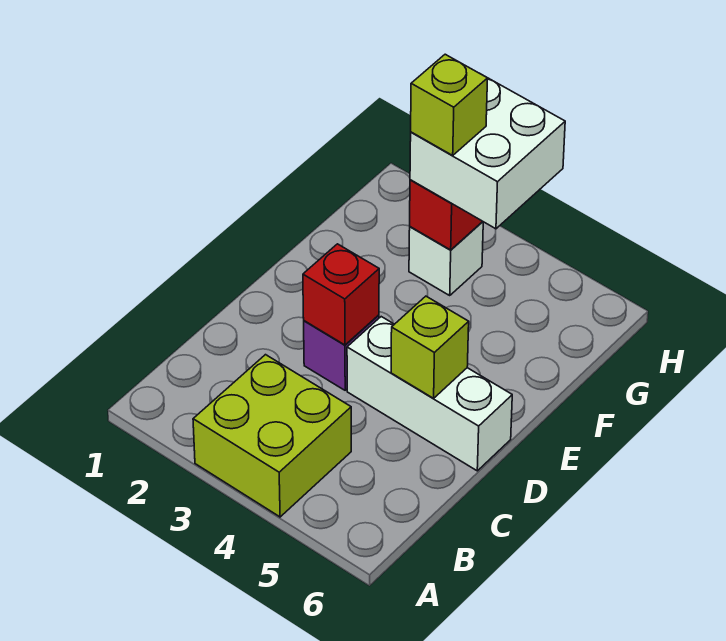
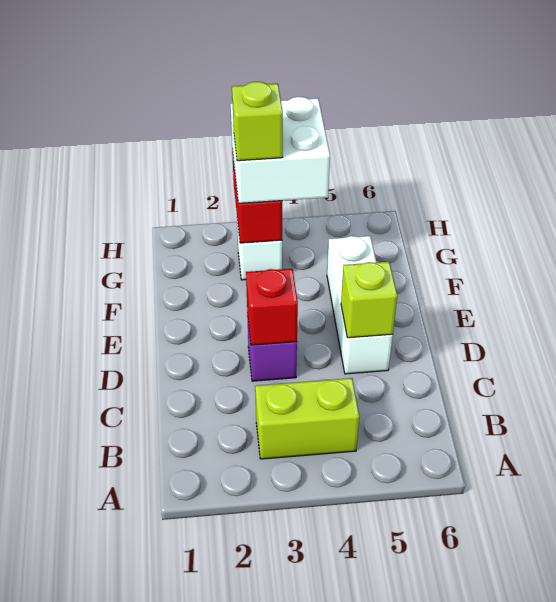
lime brick A3:B4 level 1 -> lime brick B3:B4 level 1
white brick D4:D6 level 1 -> white brick D5:F5 level 1

